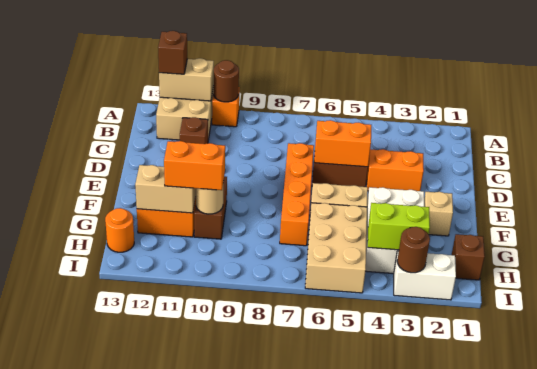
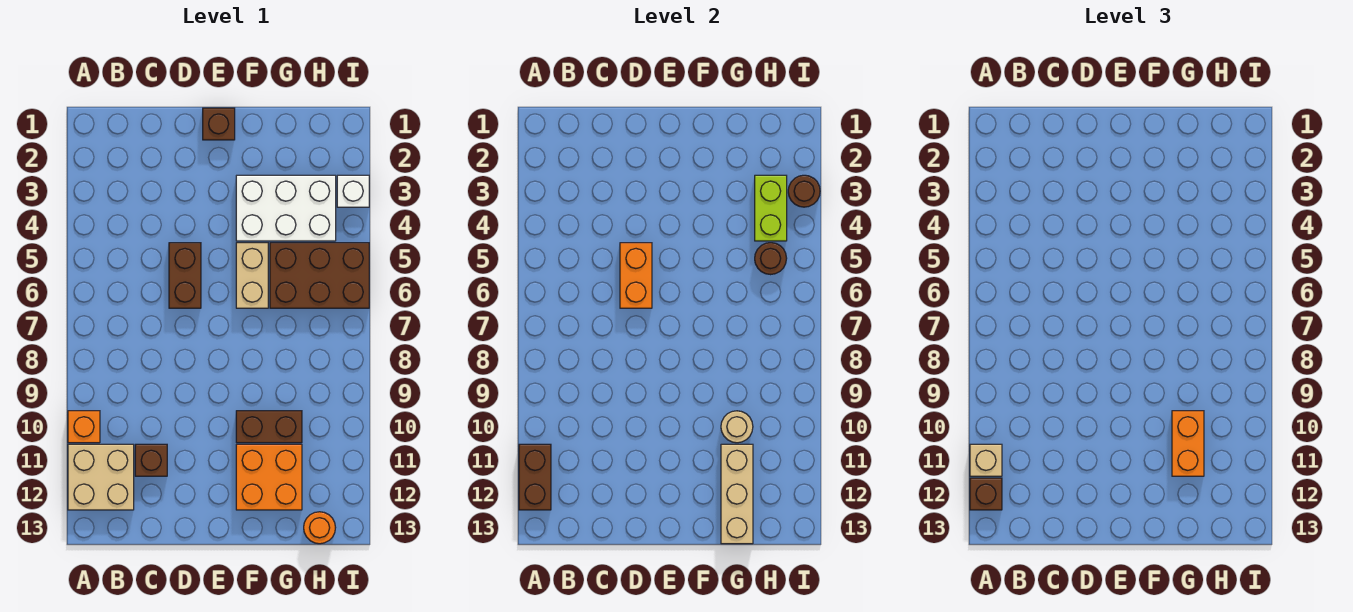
brown round brick A10 level 2 -> brown round brick H5 level 2
tan brick A11:A12 level 2 -> brown brick A11:A12 level 2
orange brick D3:D4 level 1 -> none
orange brick D7:G7 level 1 -> none
tan brick F2 level 1 -> tan brick A11 level 3
tan brick G5:I6 level 1 -> brown brick G5:I6 level 1
tan brick G11:G12 level 2 -> tan brick G11:G13 level 2
brown brick H1 level 1 -> brown brick E1 level 1
white brick I2:I3 level 1 -> white brick I3 level 1

